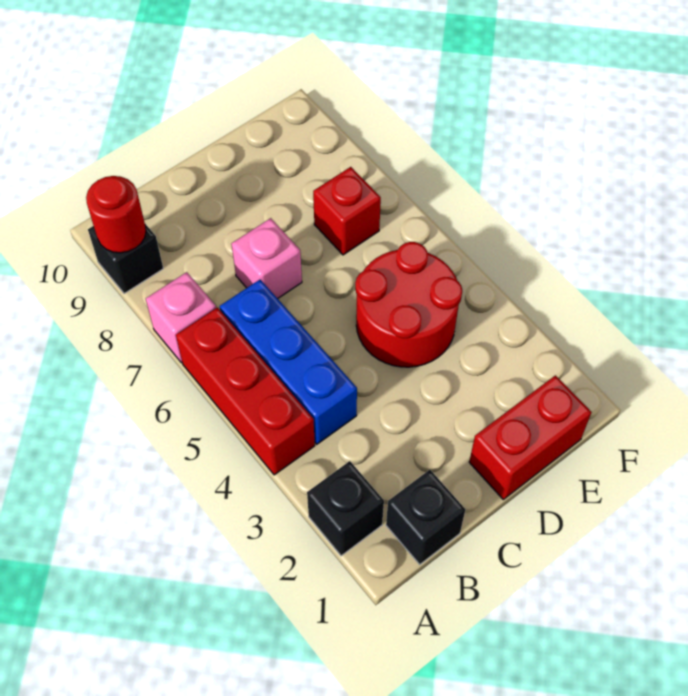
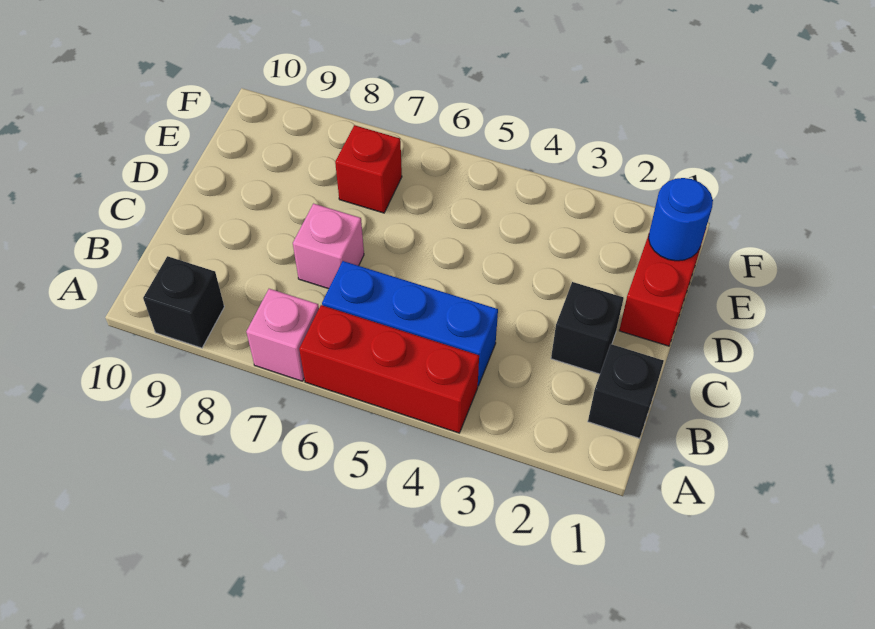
black brick A2 level 1 -> black brick C2 level 1
red round brick A9 level 2 -> none
red round brick D4:E5 level 1 -> none
none -> blue round brick E1 level 2

